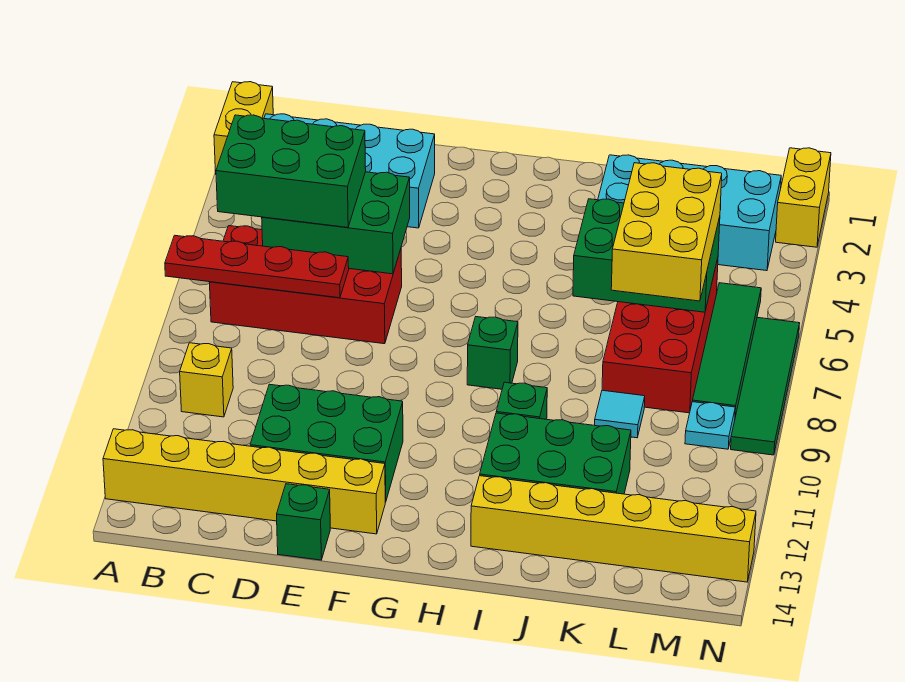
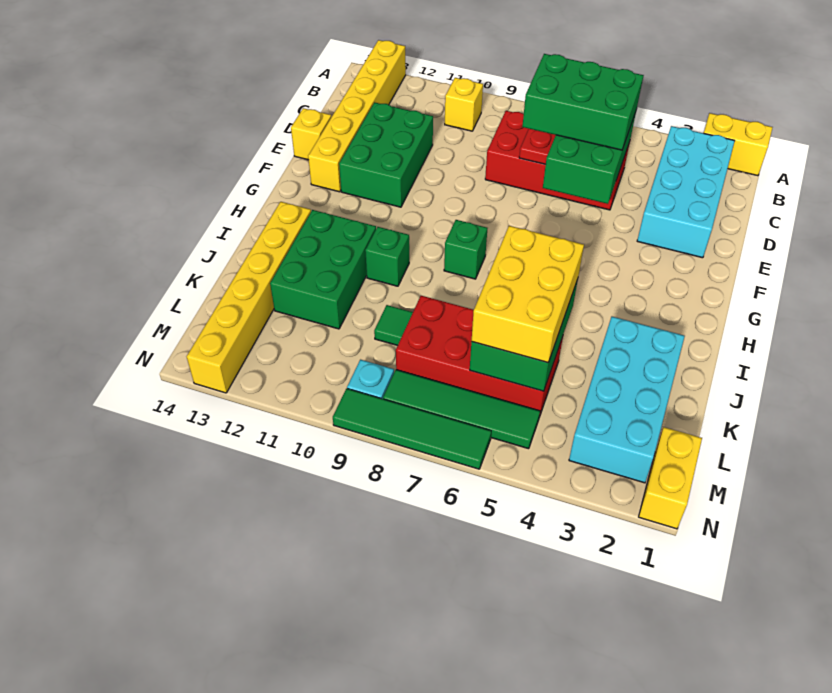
green brick B5:D6 level 3 -> green brick C5:D7 level 3
red brick B6:E7 level 1 -> red brick C5:D8 level 1
green brick E14 level 1 -> yellow brick E14 level 1
yellow brick K5:L7 level 3 -> yellow brick J5:L6 level 3
cyan tile K9 level 1 -> green tile K9 level 1
yellow brick N1:N2 level 1 -> yellow brick M1:N1 level 1

